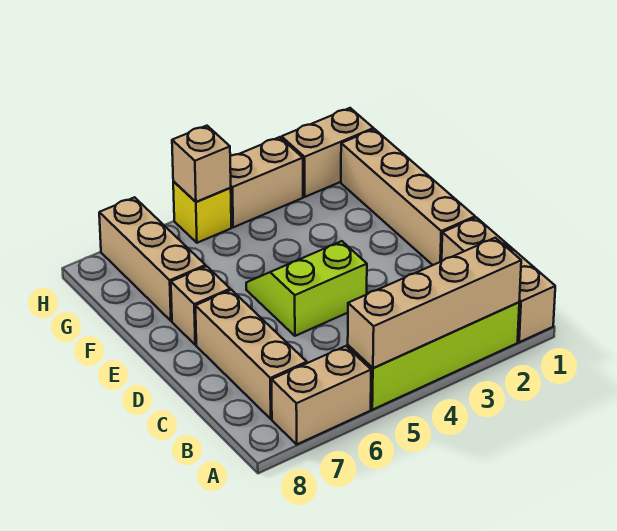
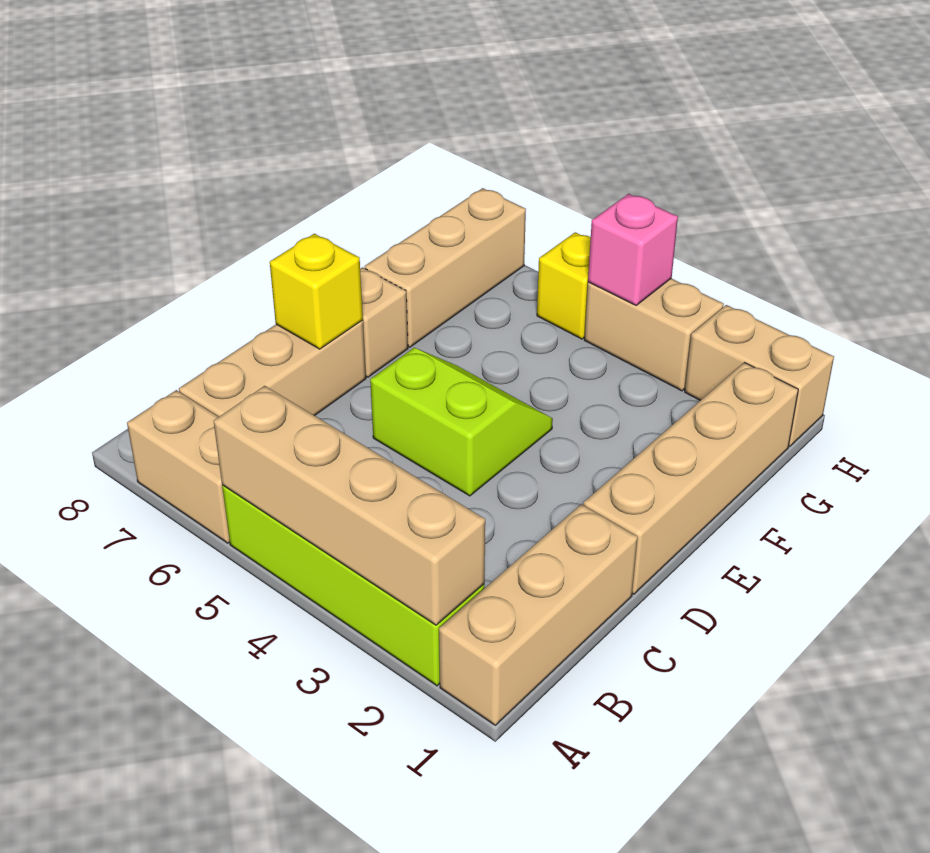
none -> yellow brick D7 level 2
none -> pink brick H4 level 2
tan brick H5 level 2 -> none

